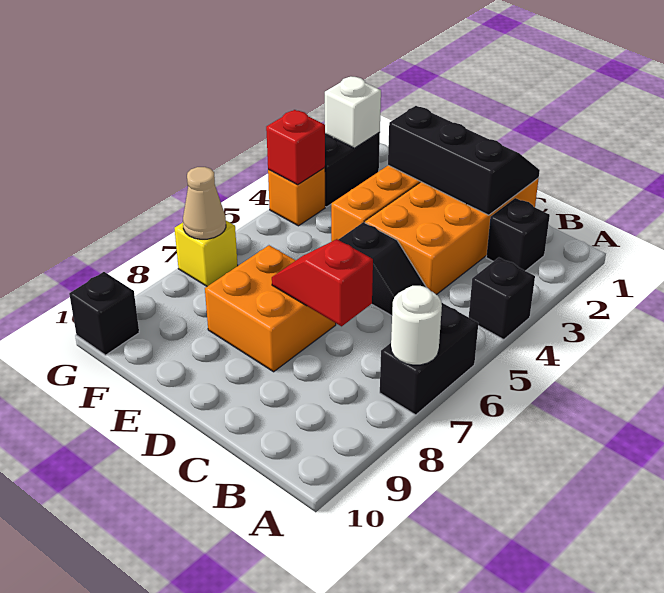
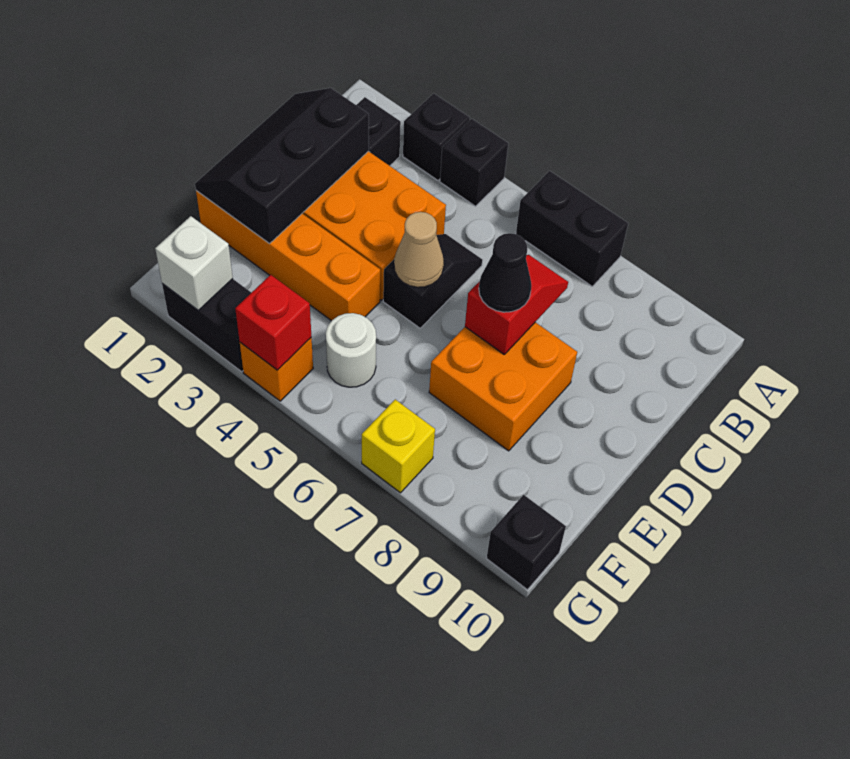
none -> black brick A3 level 1
white round brick A7 level 2 -> white round brick F5 level 1
red slope C7:D7 level 2 top C -> red slope C7:D7 level 2 top D
none -> black cone D7 level 3
tan cone G7 level 2 -> tan cone D5 level 2

